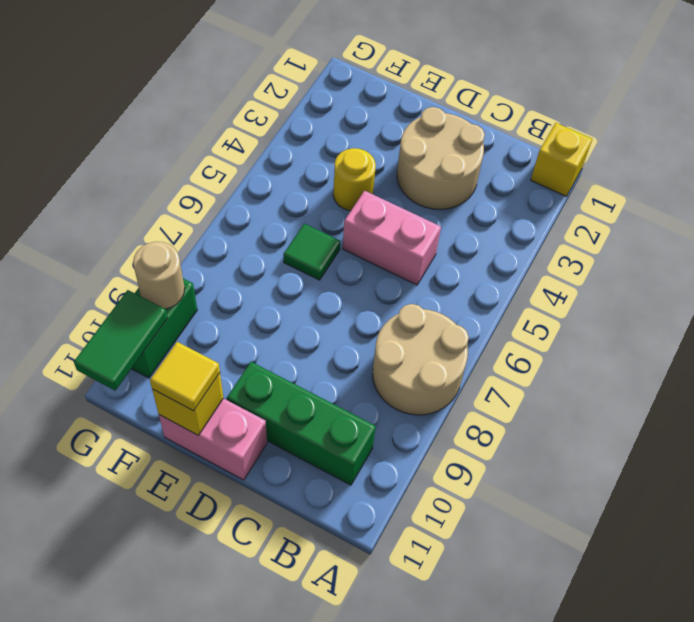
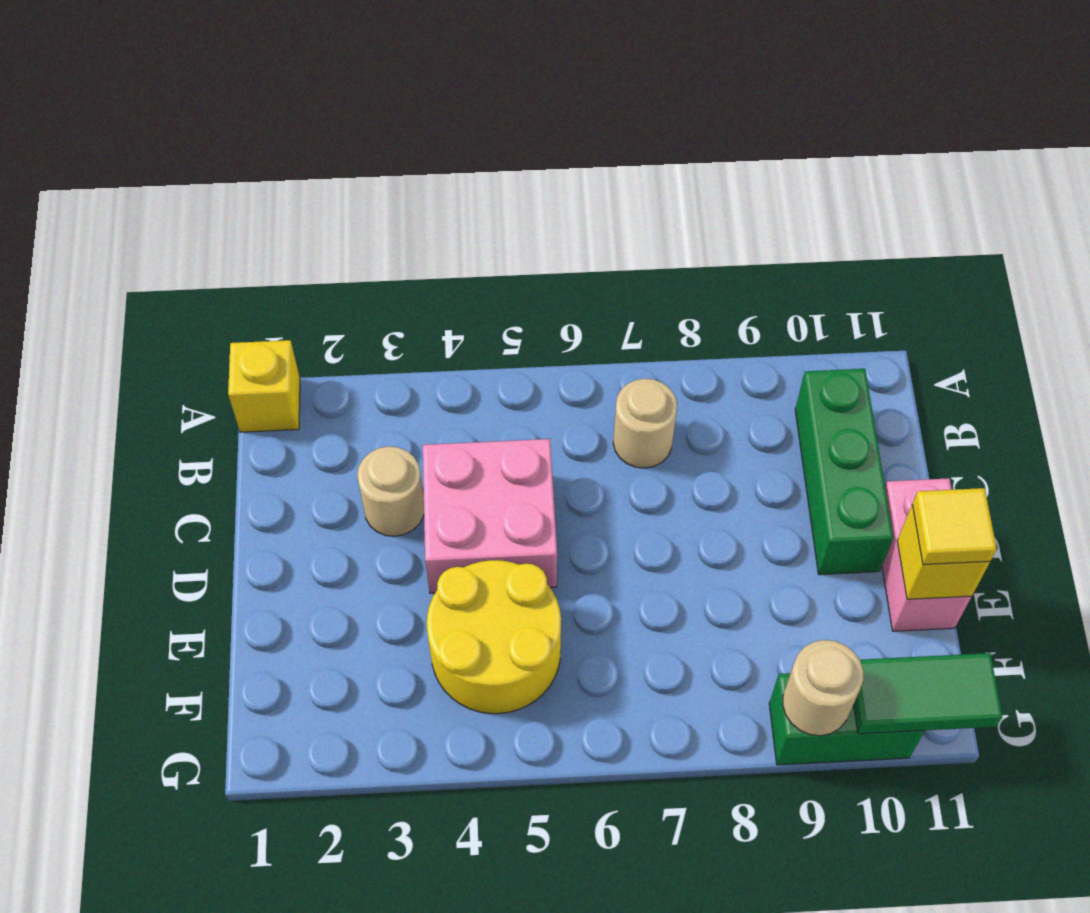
tan round brick A7:B8 level 1 -> tan round brick B7 level 1
tan round brick C2:D3 level 1 -> tan round brick C3 level 1
pink brick C5:D5 level 1 -> pink brick C4:D5 level 1
yellow round brick E4 level 1 -> yellow round brick E4:F5 level 1
green tile E6 level 1 -> none

